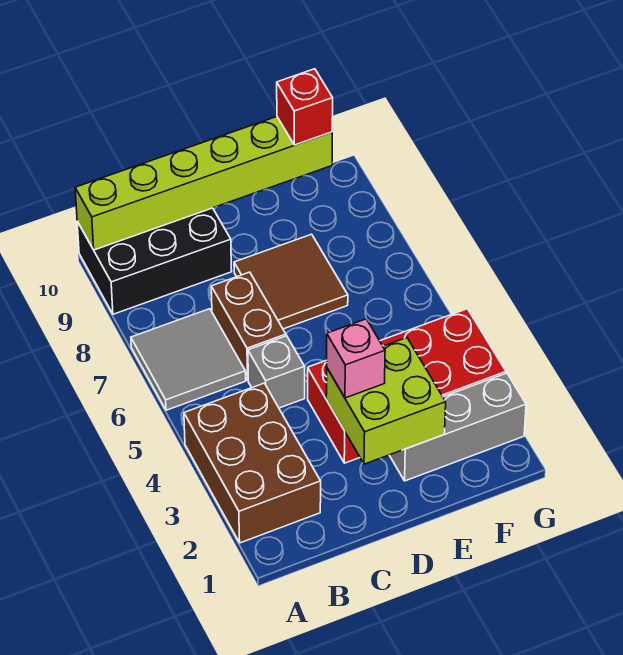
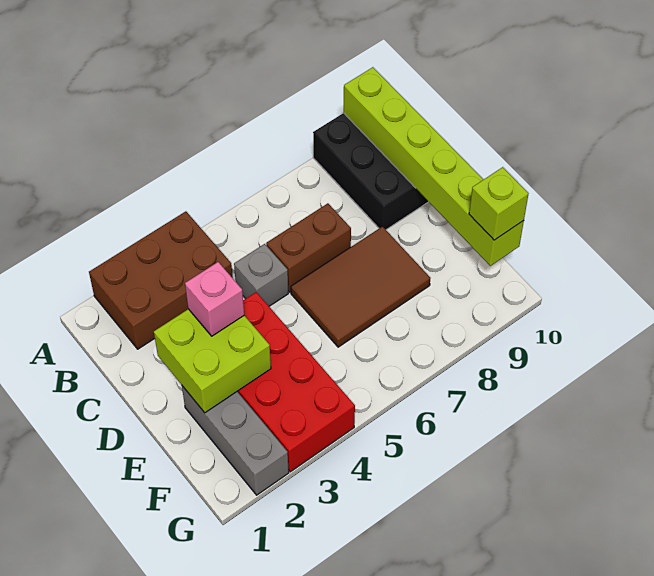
grey tile A6:B7 level 1 -> none
brown tile D7:E8 level 1 -> brown tile D6:E8 level 1
red brick F10 level 3 -> lime brick F10 level 3

